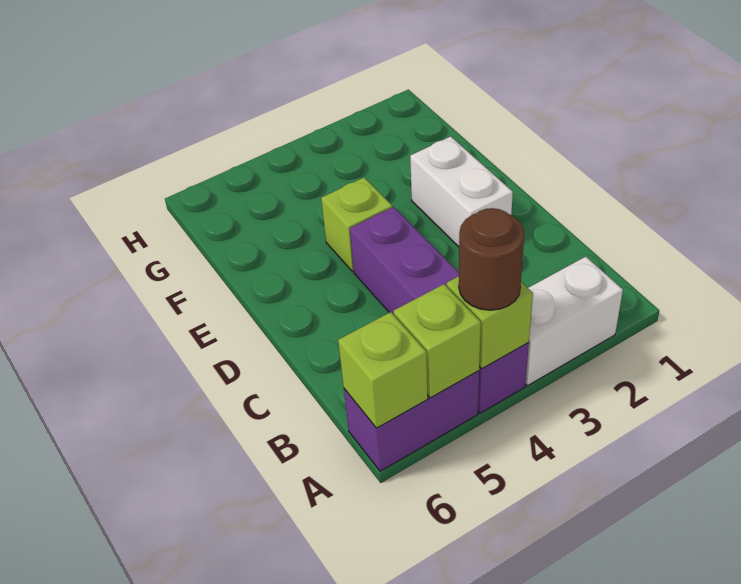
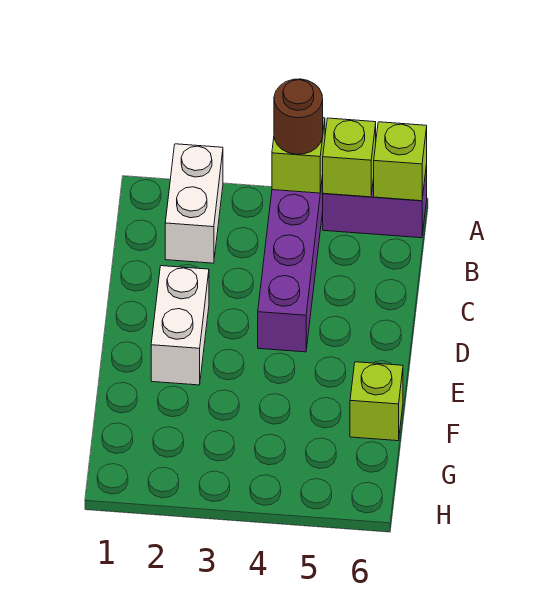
white brick A2:A3 level 1 -> white brick A2:B2 level 1
lime brick E4 level 1 -> lime brick F6 level 1

